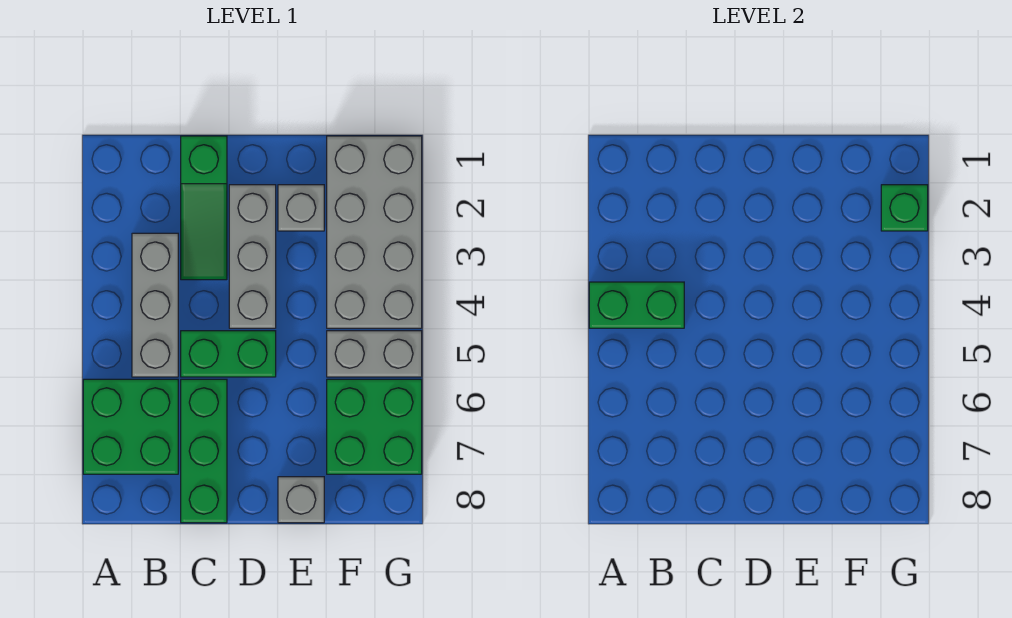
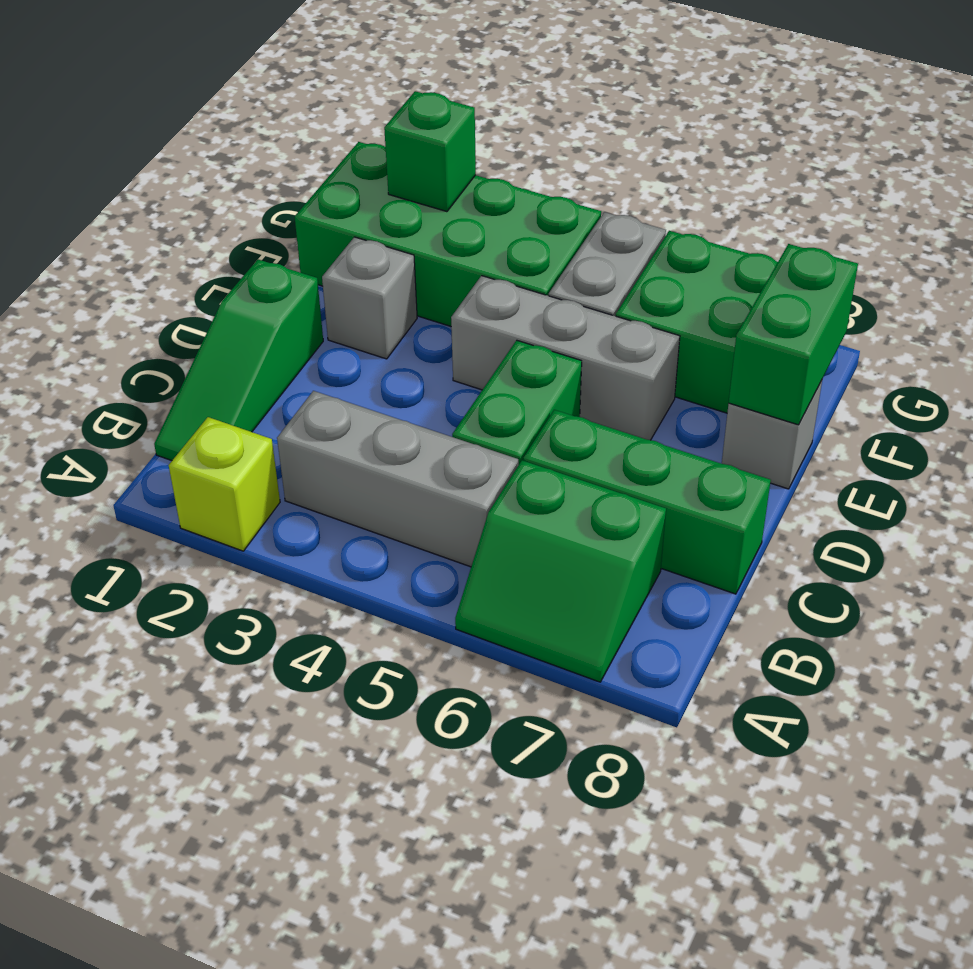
none -> lime brick A2 level 1
green brick A4:B4 level 2 -> green brick E8:F8 level 2
green brick A6:B7 level 1 -> green slope A6:B7 level 1 top B
green slope C1:C3 level 1 top 1 -> green slope B1:D1 level 1 top D
grey brick D2:D4 level 1 -> grey brick E4:E6 level 1
grey brick F1:G4 level 1 -> green brick F1:G4 level 1

